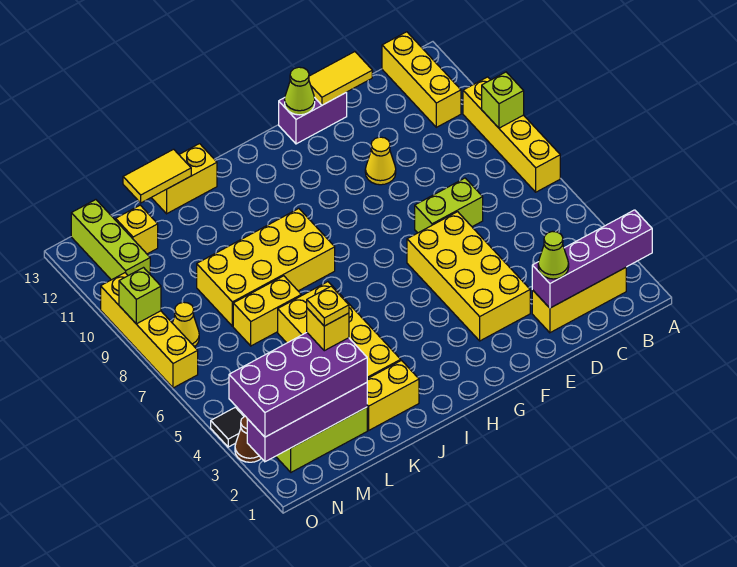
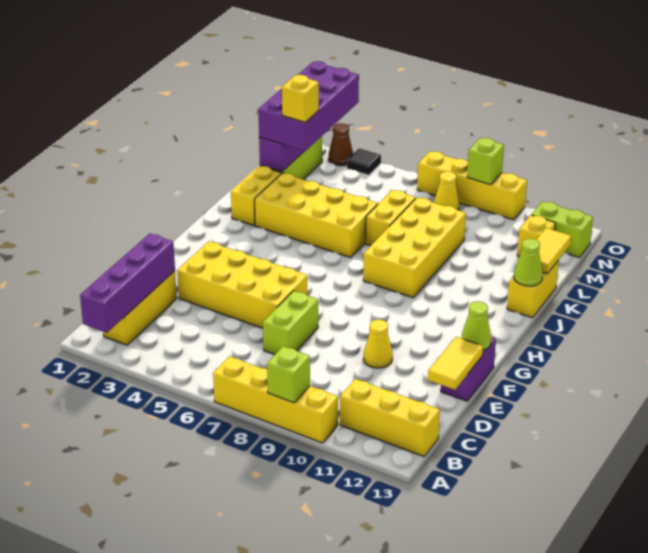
lime cone D2 level 3 -> lime cone J13 level 2
yellow plate L3 level 5 -> none
lime brick N11:N13 level 1 -> lime brick N12:N13 level 1

